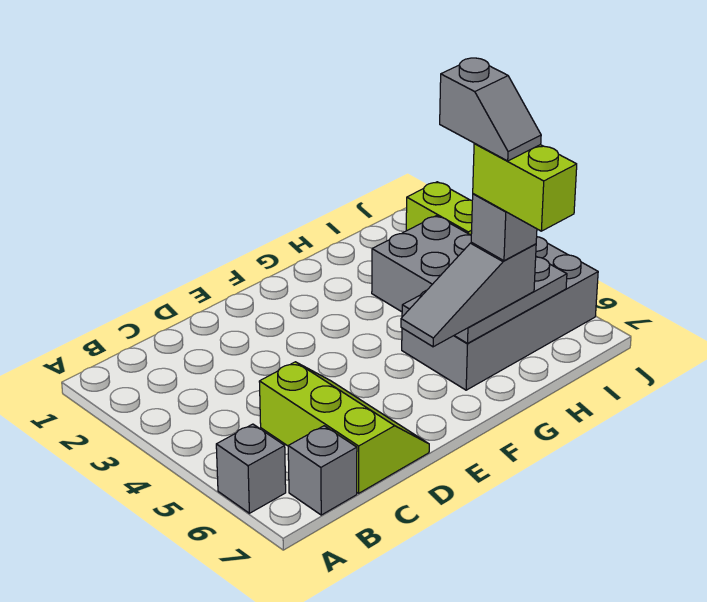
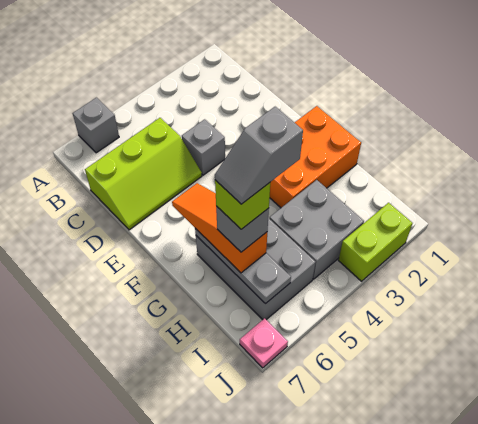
grey brick B7 level 1 -> grey brick D4 level 1
none -> orange brick F1:G3 level 1
grey slope F6:H6 level 3 top H -> orange slope F6:H6 level 3 top H
grey brick G5:J6 level 1 -> grey brick G5:I6 level 1
lime brick H6:H7 level 5 -> lime brick H6 level 5
none -> pink plate J7 level 1

